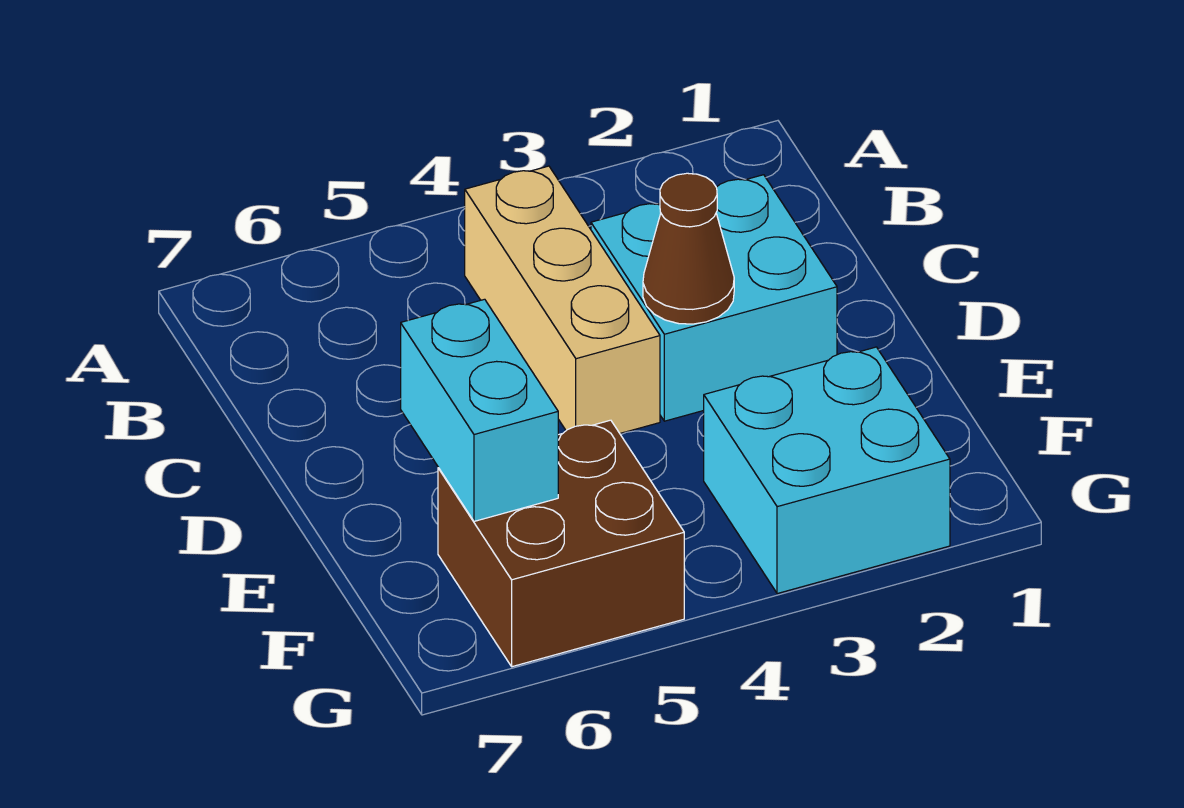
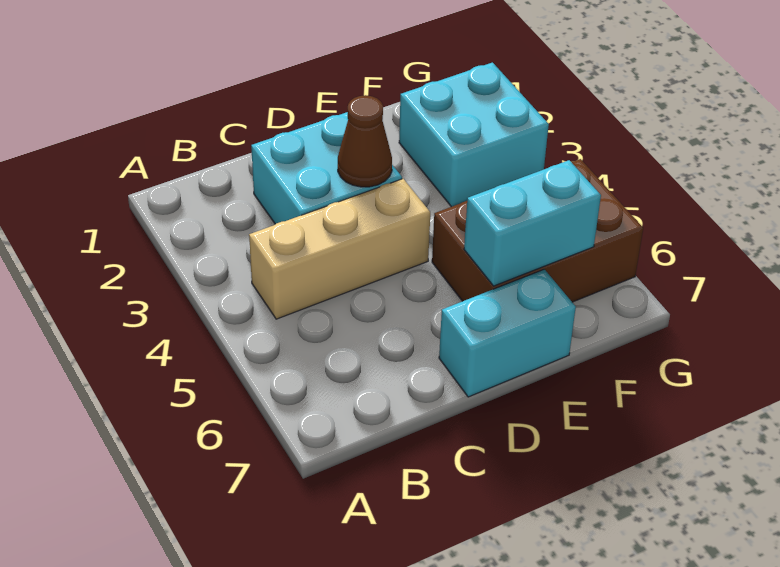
none -> cyan brick D7:E7 level 1
brown brick F5:G6 level 1 -> brown brick E5:G6 level 1

